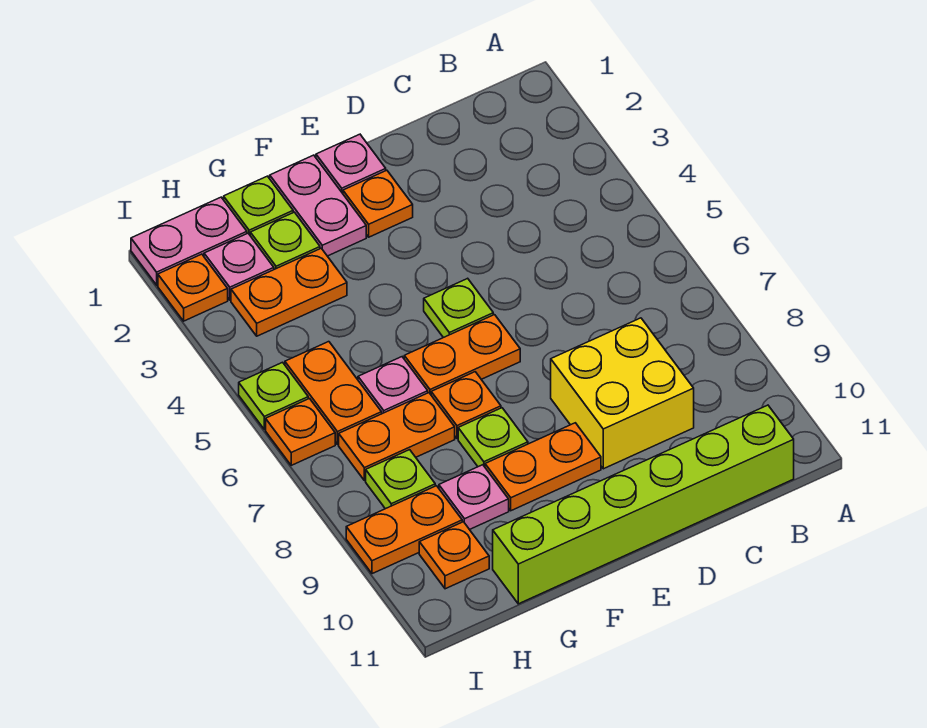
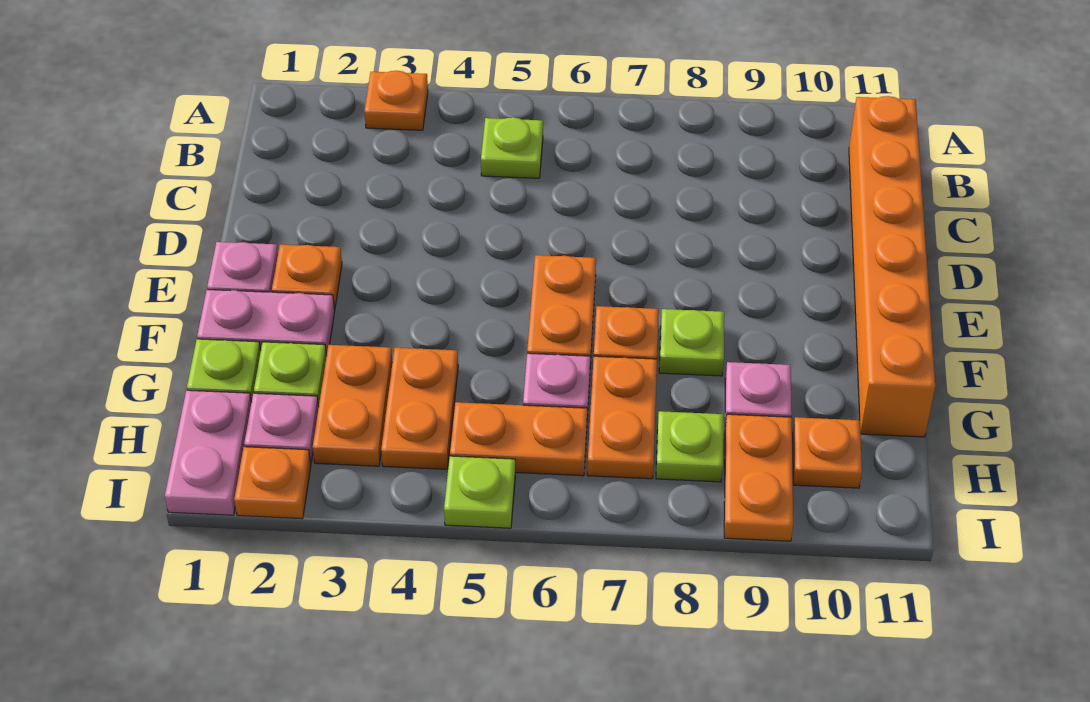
lime brick B11:G11 level 1 -> orange brick B11:G11 level 1
yellow brick C8:D9 level 1 -> none
lime plate E5 level 1 -> lime plate B5 level 1
orange plate E9:F9 level 1 -> orange plate G4:H4 level 1
orange plate I6 level 1 -> orange plate A3 level 1

